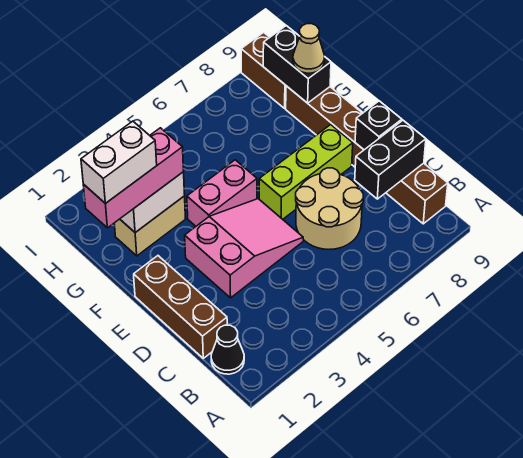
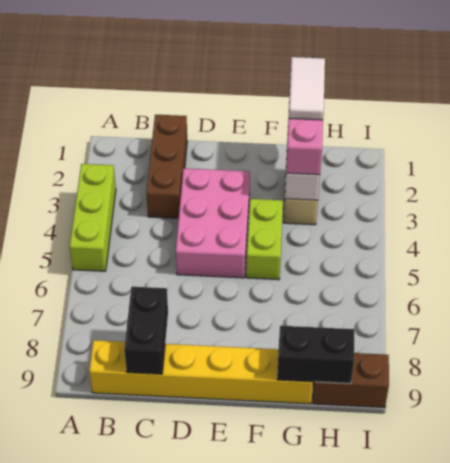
black cone B1 level 1 -> none
brown brick B9:G9 level 1 -> yellow brick B9:G9 level 1
brown brick C1:E1 level 1 -> brown brick C1:C3 level 1
tan round brick C6:D7 level 1 -> none
pink slope D3:E5 level 1 top 3 -> pink brick D3:E5 level 1
black brick D9 level 2 -> none
lime brick E6:E8 level 1 -> lime brick A3:A5 level 1
pink brick F4:F5 level 1 -> lime brick F4:F5 level 1
white brick G1:G2 level 4 -> white tile G1:G2 level 4
tan cone G9 level 3 -> none

